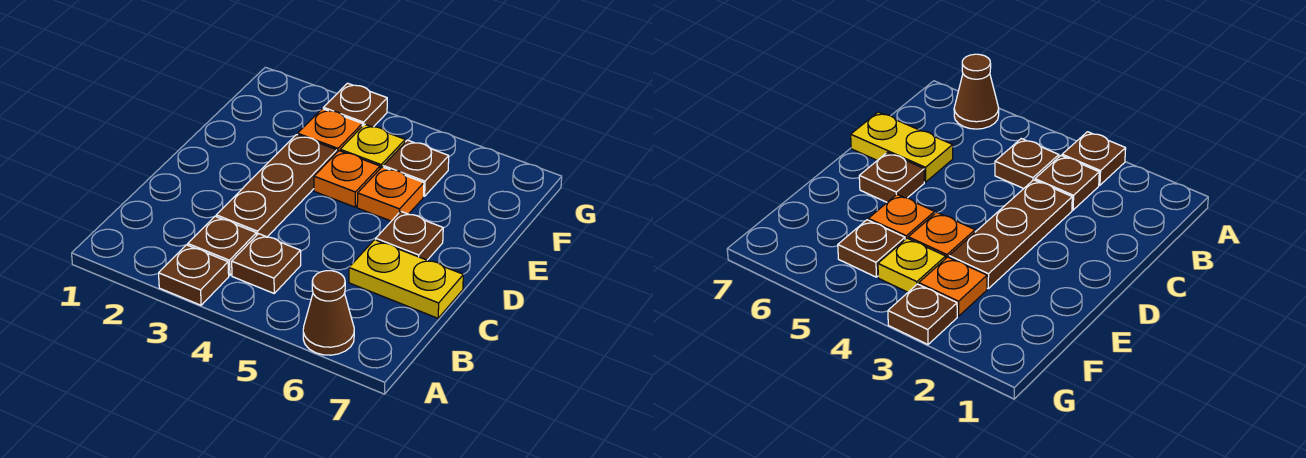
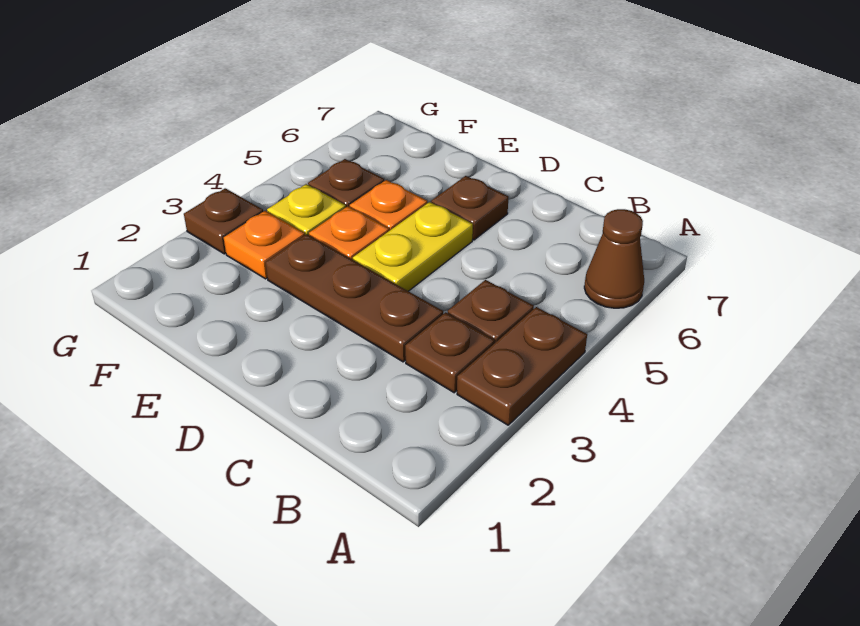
brown plate A3 level 1 -> brown plate A3:A4 level 1
yellow plate C6:C7 level 1 -> yellow plate D4:D5 level 1

